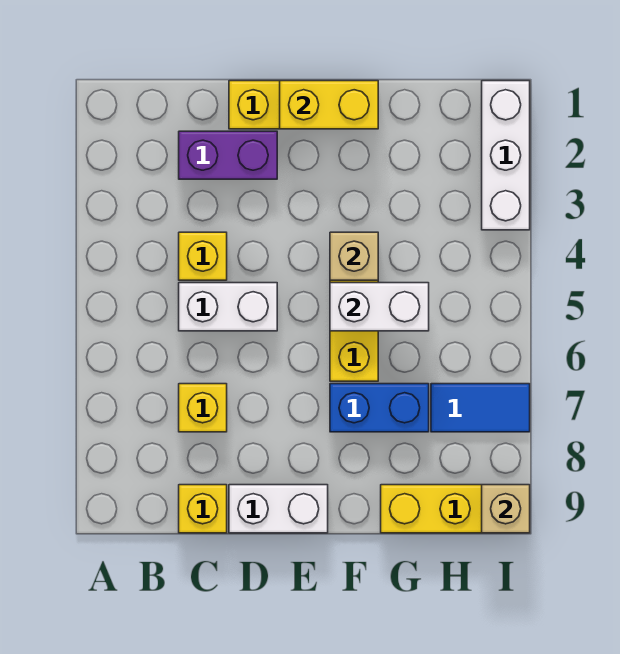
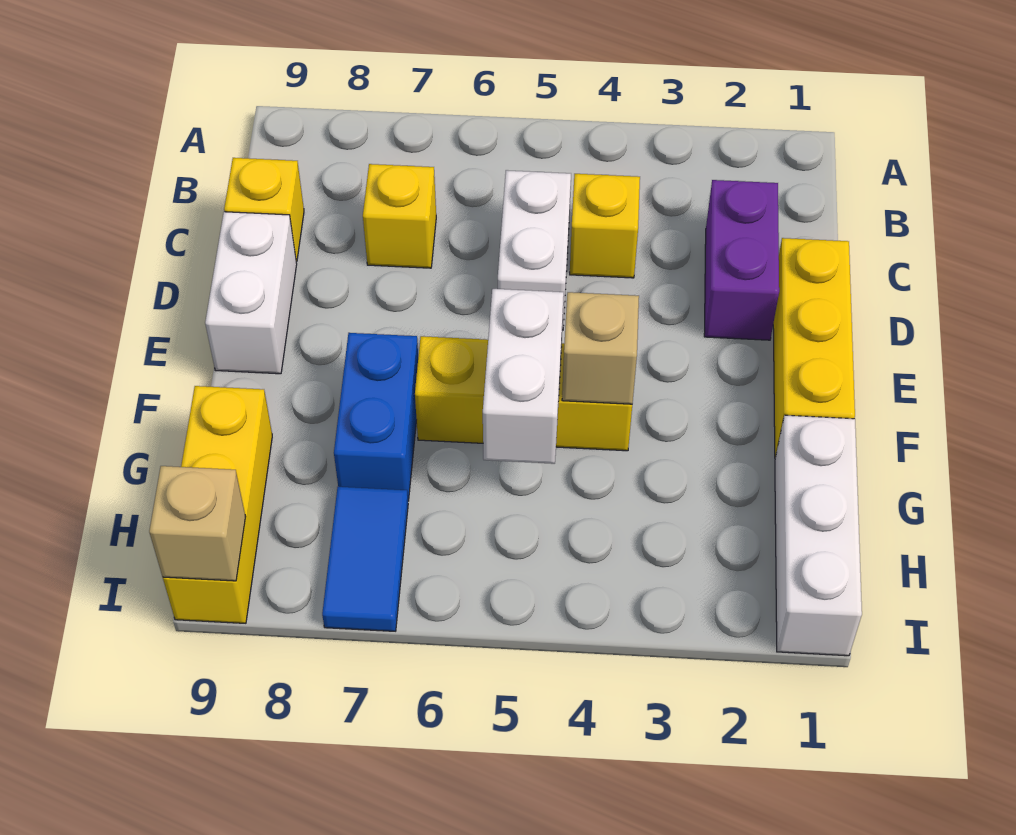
yellow brick E1:F1 level 2 -> none
white brick I1:I3 level 1 -> white brick G1:I1 level 1

